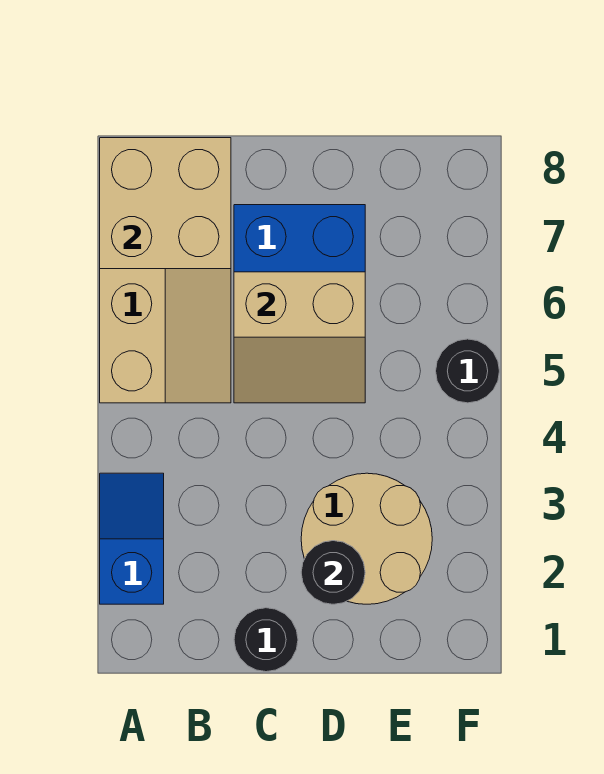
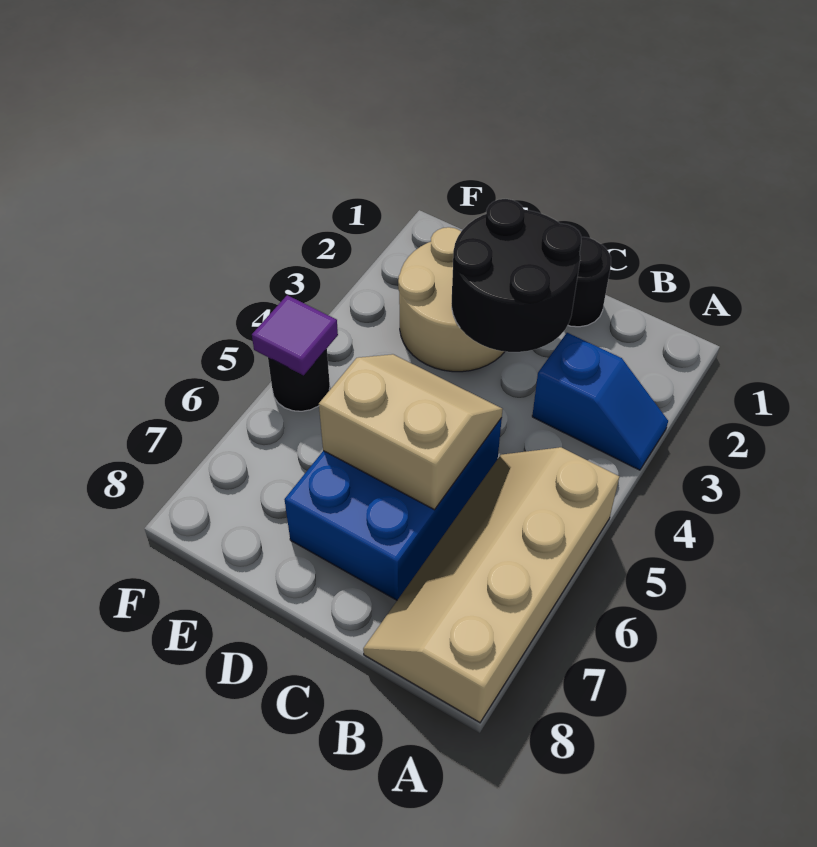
blue slope A2:A3 level 1 top 2 -> blue slope A3:B3 level 1 top B
tan brick A7:B8 level 2 -> none
black round brick D2 level 2 -> black round brick C2:D3 level 2
none -> purple tile F5 level 2

